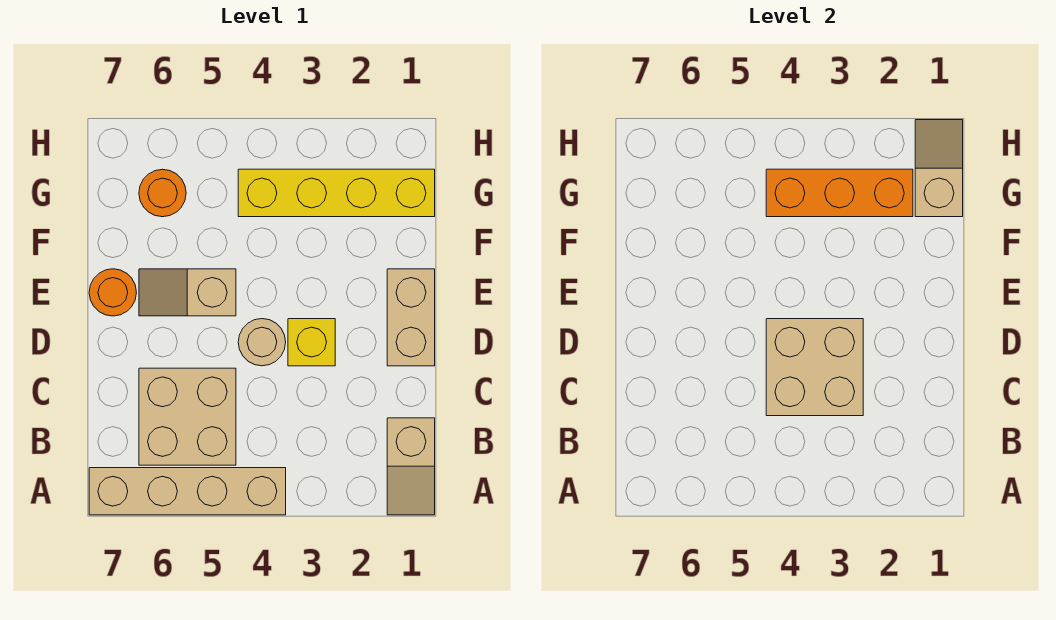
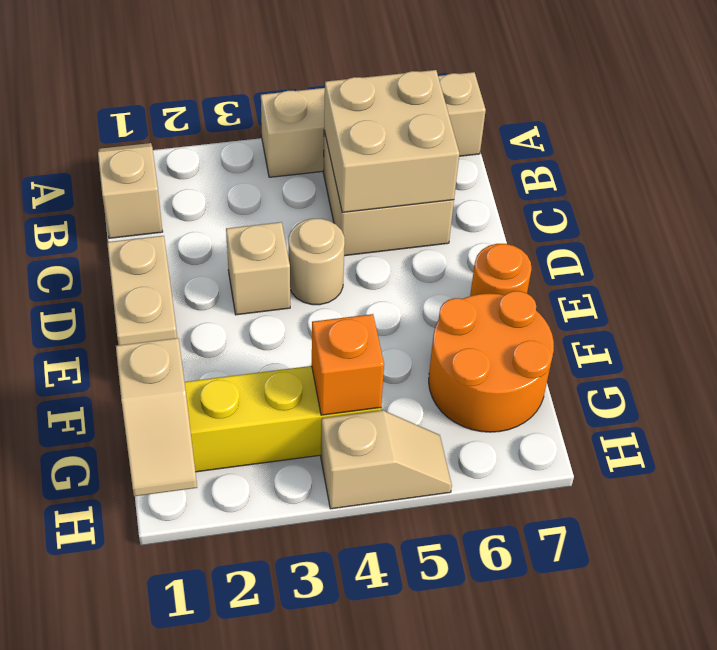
tan brick C3:D4 level 2 -> tan brick B5:C6 level 2
yellow brick D3 level 1 -> tan brick D3 level 1
tan slope E5:E6 level 1 top 5 -> tan slope H4:H5 level 1 top 4
orange brick G2:G4 level 2 -> orange brick G4 level 2
orange round brick G6 level 1 -> orange round brick F6:G7 level 1

